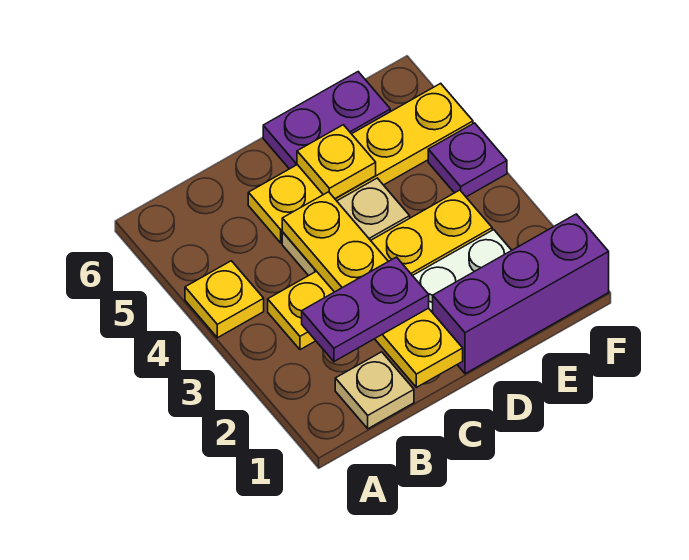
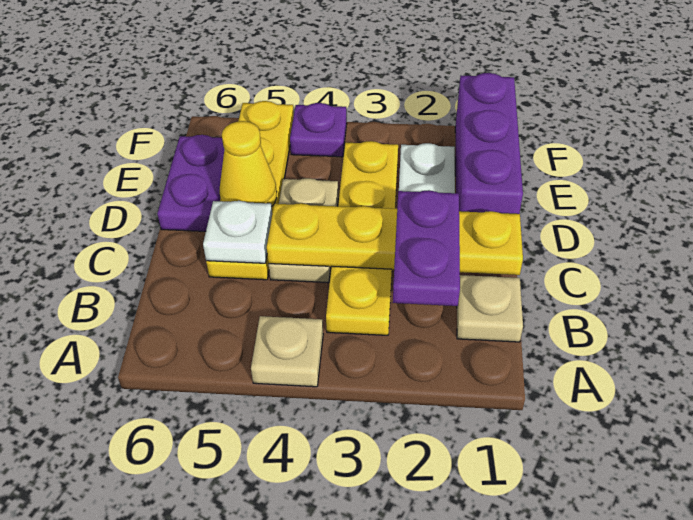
yellow plate A4 level 1 -> tan plate A4 level 1
none -> white plate C5 level 2
yellow plate D5 level 2 -> yellow cone D5 level 2

